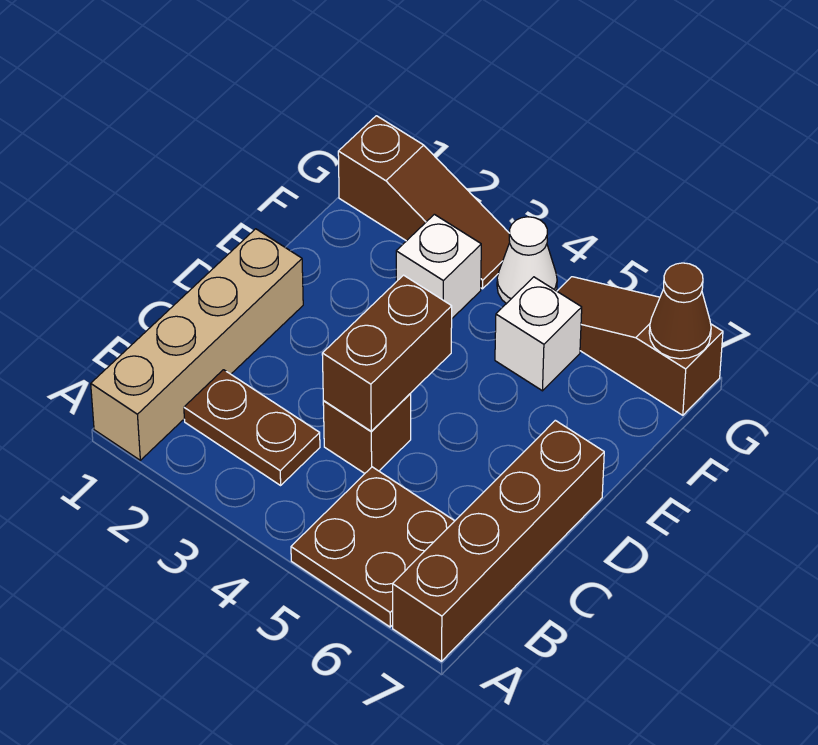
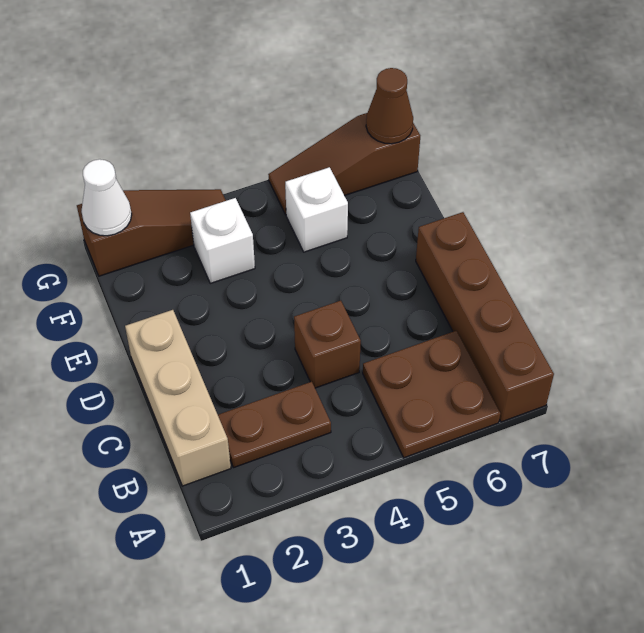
tan brick A1:D1 level 1 -> tan brick B1:D1 level 1
brown brick C4:D4 level 2 -> none
white cone G4 level 1 -> white cone G1 level 2

